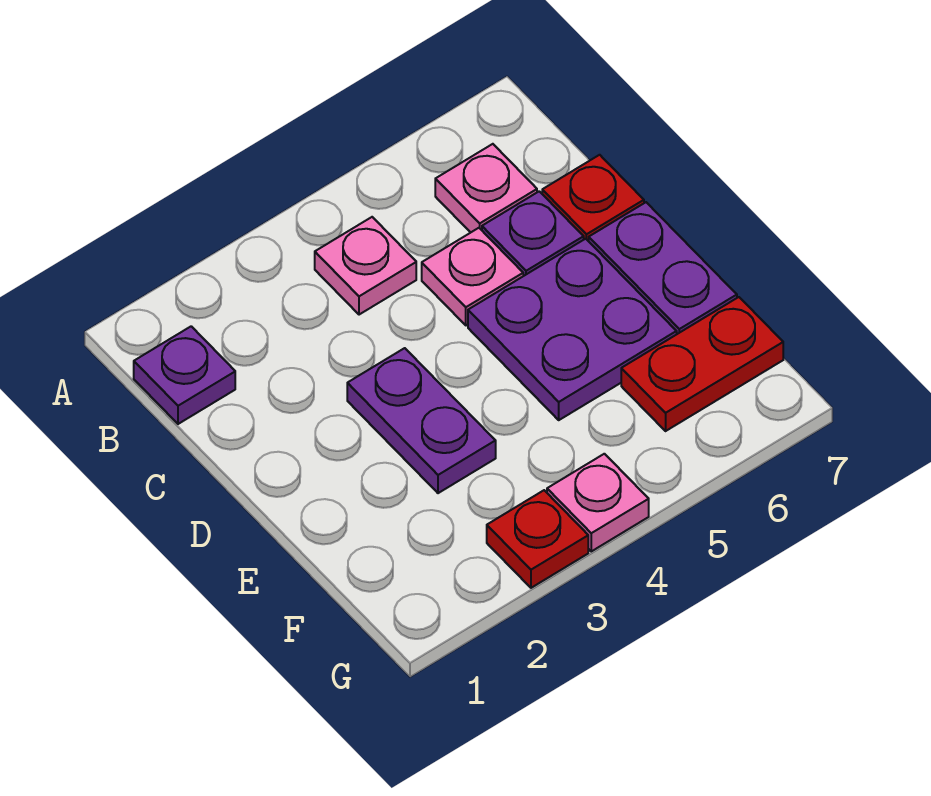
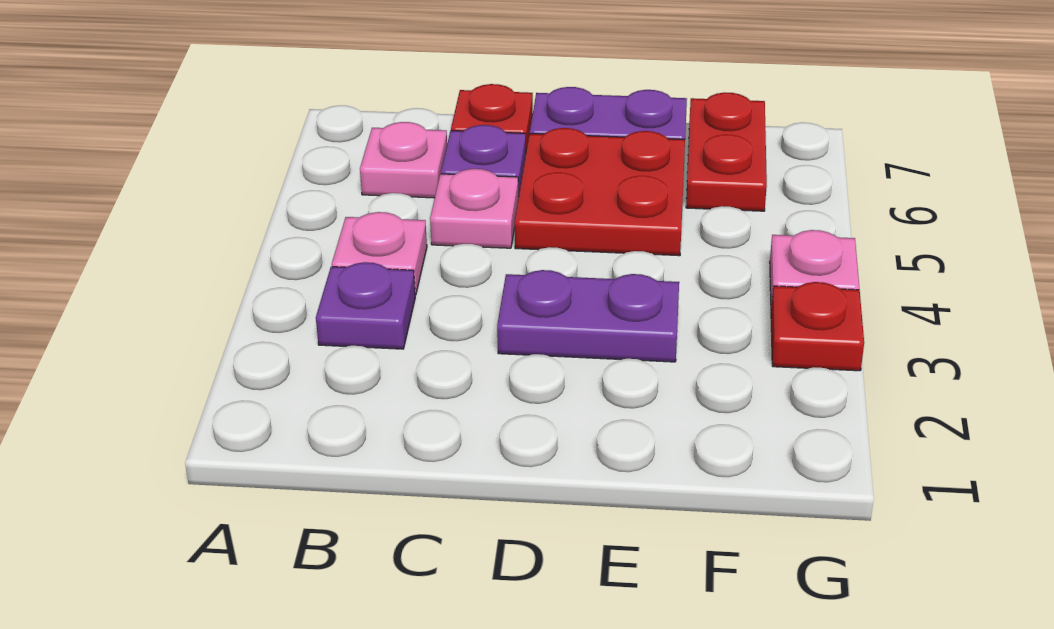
purple plate B1 level 1 -> purple plate B3 level 1
purple plate D5:E6 level 1 -> red plate D5:E6 level 1

